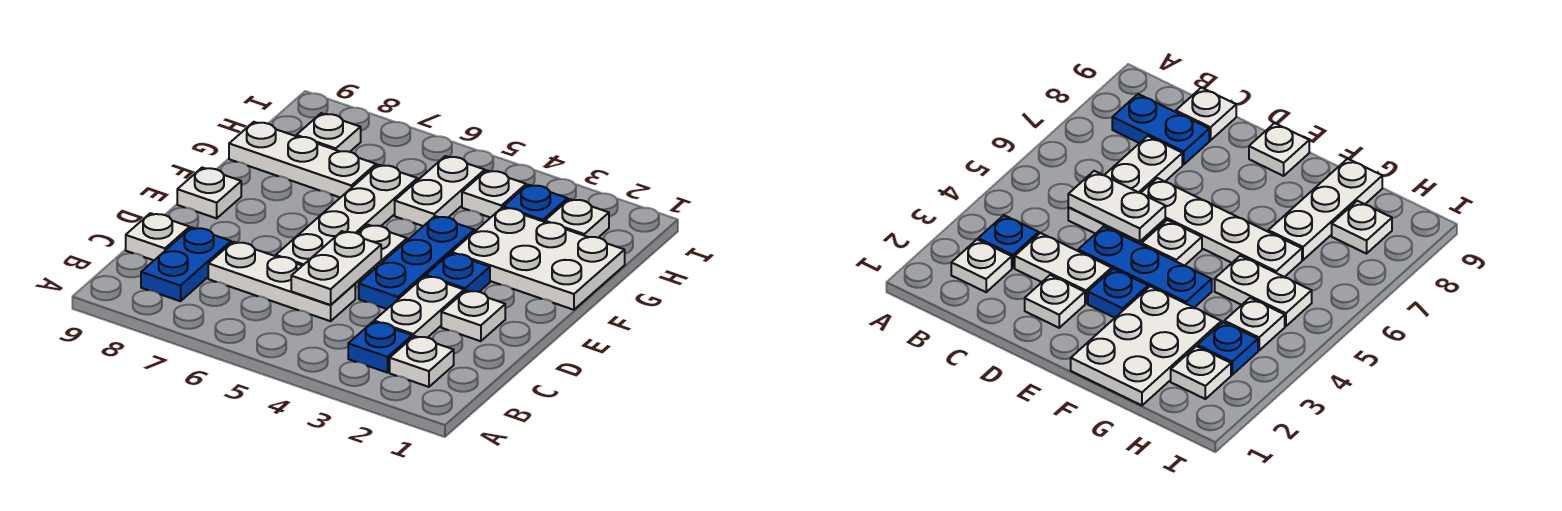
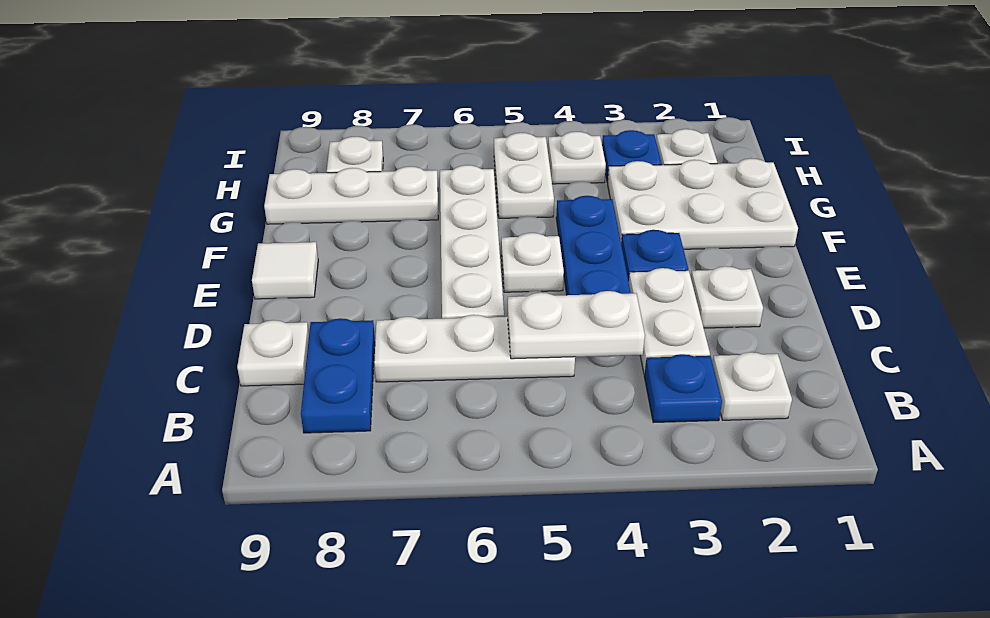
white plate C5:D5 level 2 -> white plate C4:C5 level 2
white plate E9 level 1 -> white tile E9 level 1

